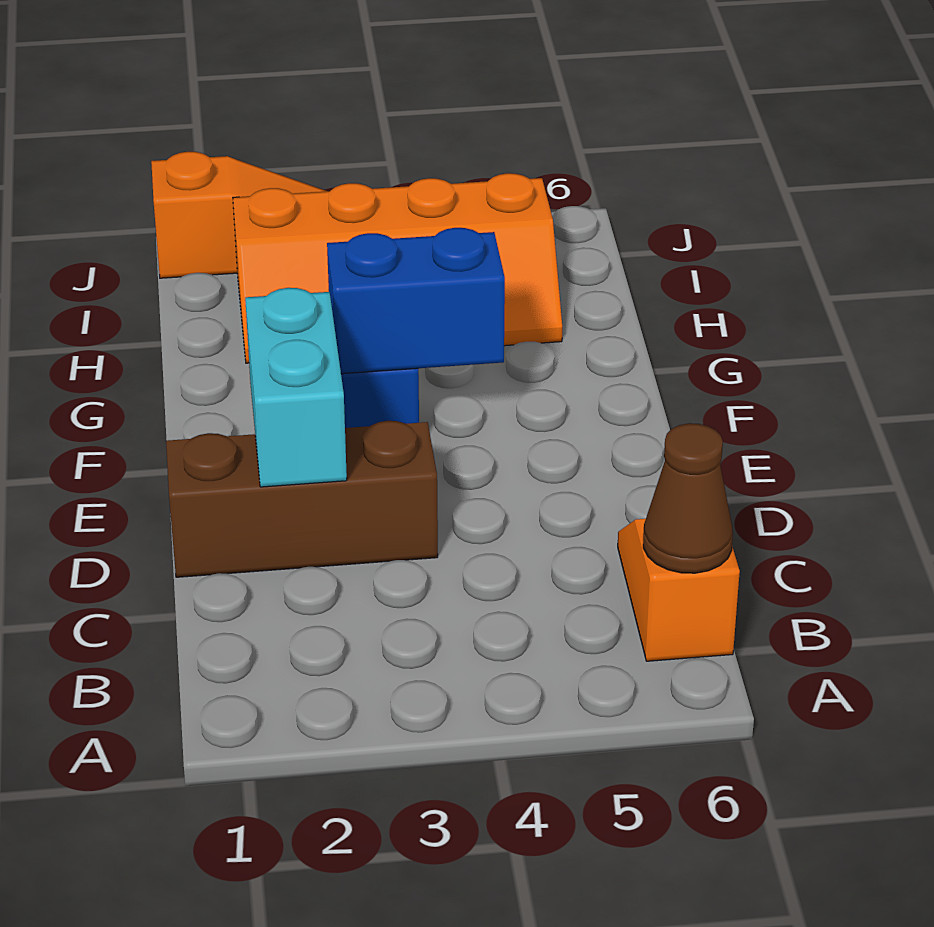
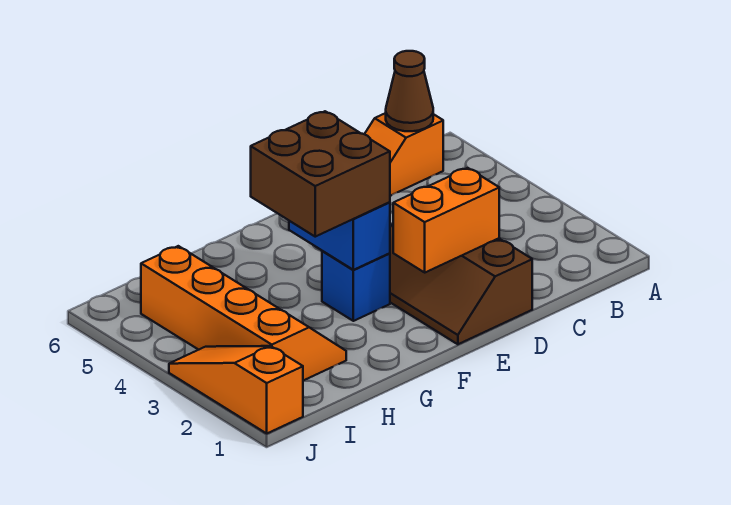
cyan brick D2:E2 level 2 -> orange brick D2:E2 level 2
none -> brown brick F3:G4 level 3

